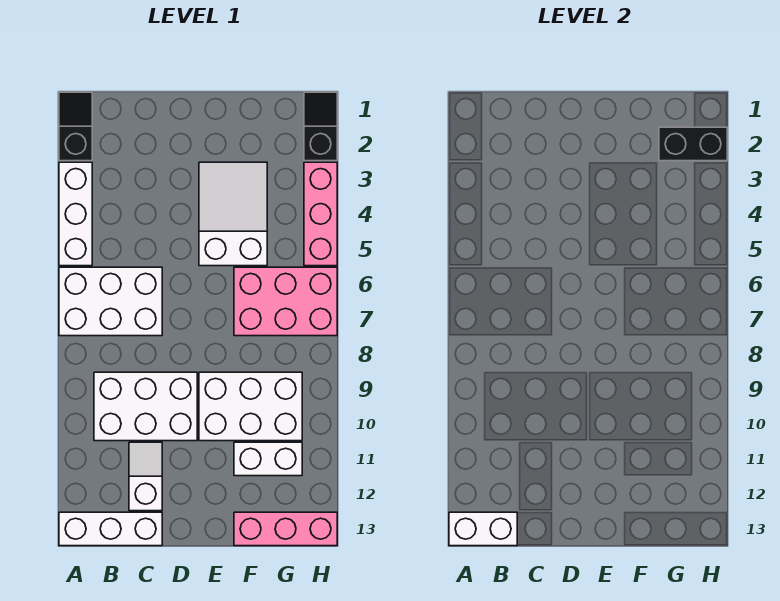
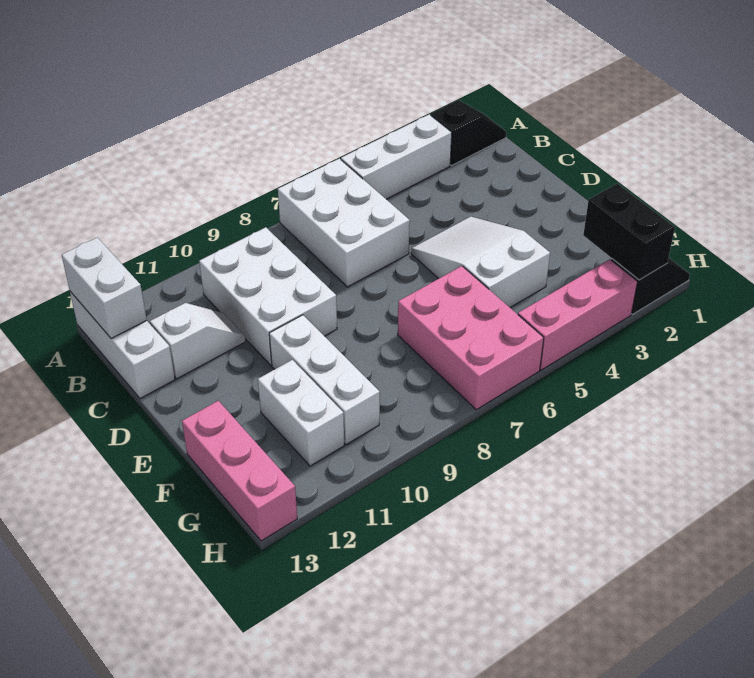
white slope E3:F5 level 1 top 5 -> white slope D4:F5 level 1 top F
white brick E9:G10 level 1 -> white brick E10:G10 level 1

